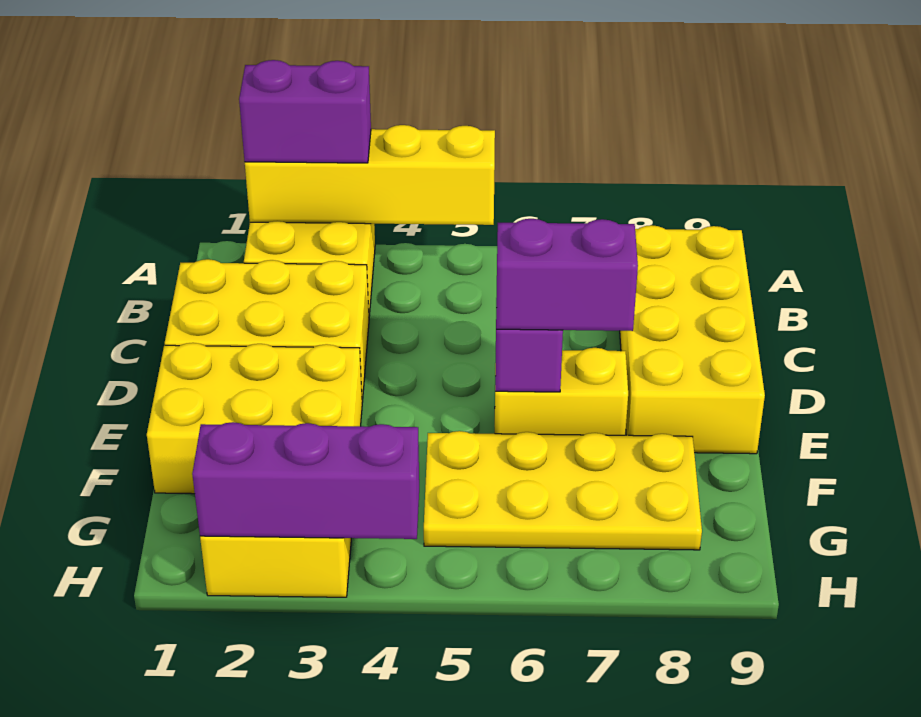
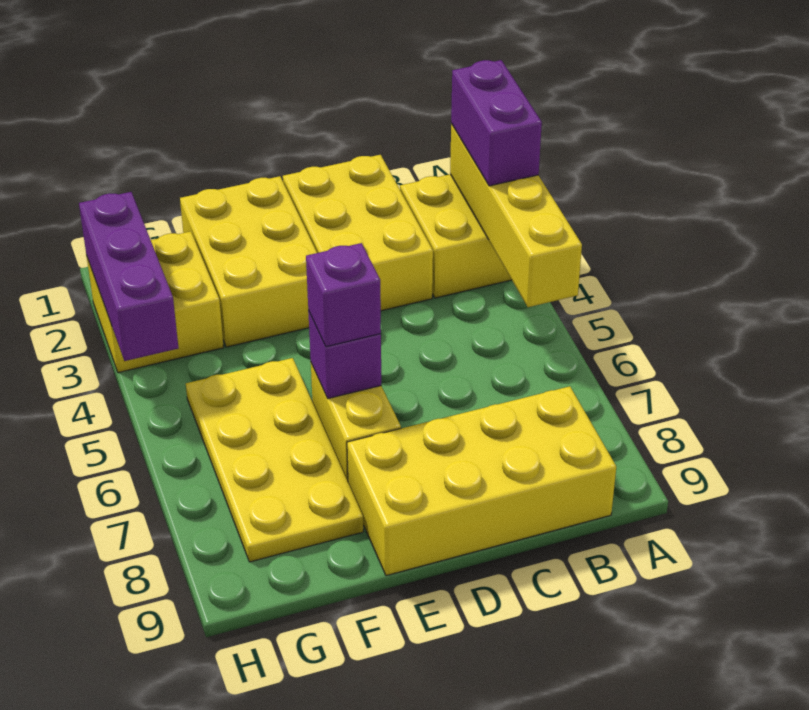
purple brick E6:E7 level 3 -> purple brick E6 level 3

